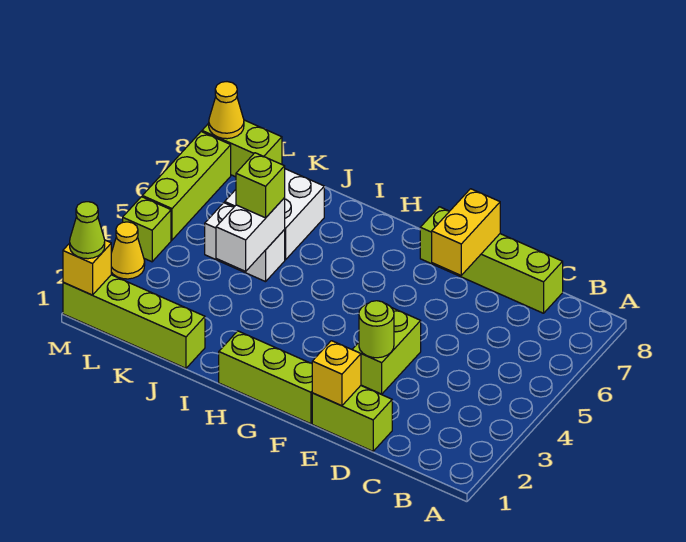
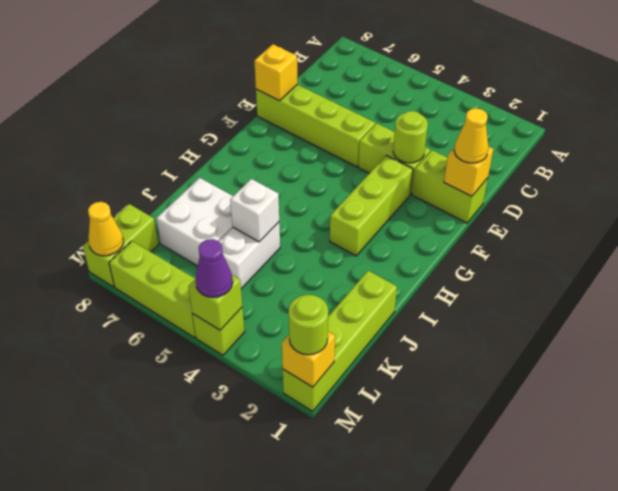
lime brick C8:F8 level 1 -> lime brick E5:E8 level 1
lime brick D1:E1 level 1 -> lime brick E1:E2 level 1
yellow brick E7:E8 level 2 -> yellow brick E8 level 2
lime brick F1:H1 level 1 -> lime brick F3:H3 level 1
white brick J4:J5 level 2 -> white brick J5 level 2
lime brick J5 level 3 -> lime brick M4 level 2
lime cone M1 level 3 -> lime round brick M1 level 3
yellow cone M3 level 1 -> yellow cone E1 level 3
none -> purple cone M4 level 3

